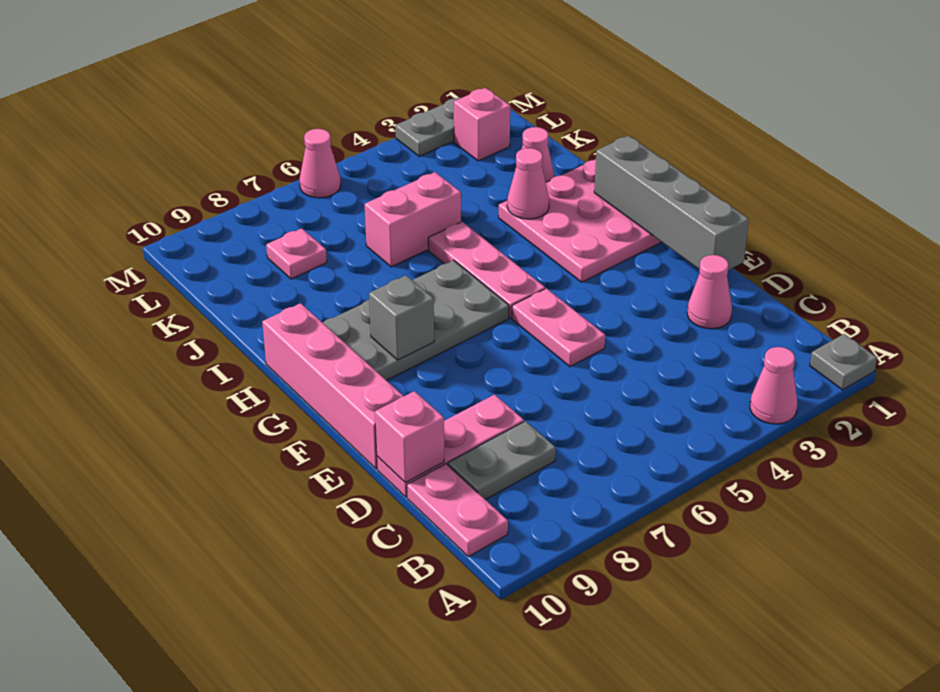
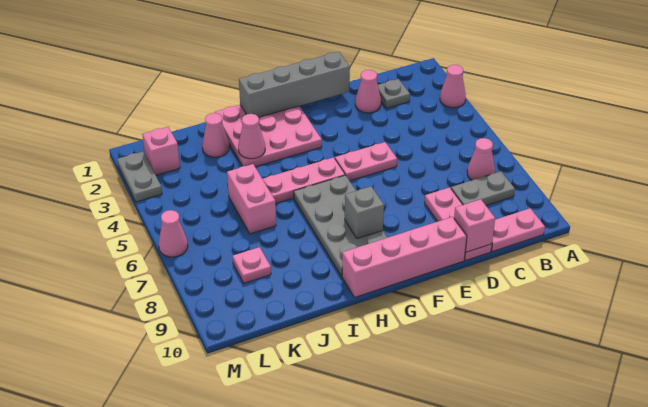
grey plate A1 level 1 -> grey plate C2 level 1
none -> pink cone B7 level 1
grey plate C8:C9 level 1 -> grey plate B8:C8 level 1

